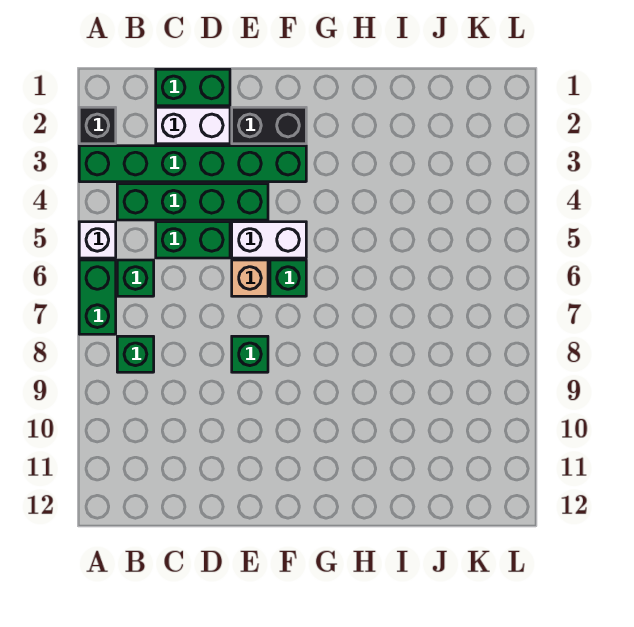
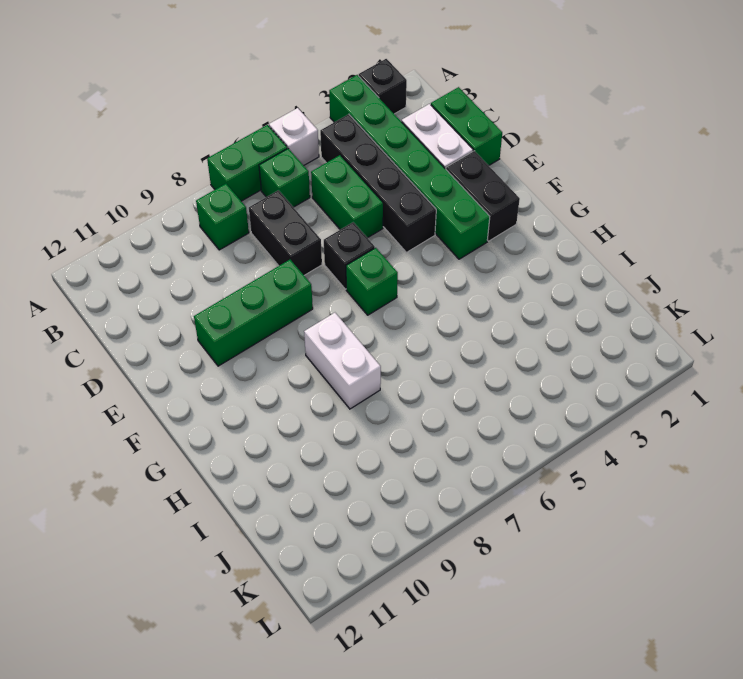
green brick B4:E4 level 1 -> black brick B4:E4 level 1
none -> black brick C7:D7 level 1
white brick E5:F5 level 1 -> white brick G8:H8 level 1
tan brick E6 level 1 -> black brick E6 level 1
green brick E8 level 1 -> green brick E8:E10 level 1

